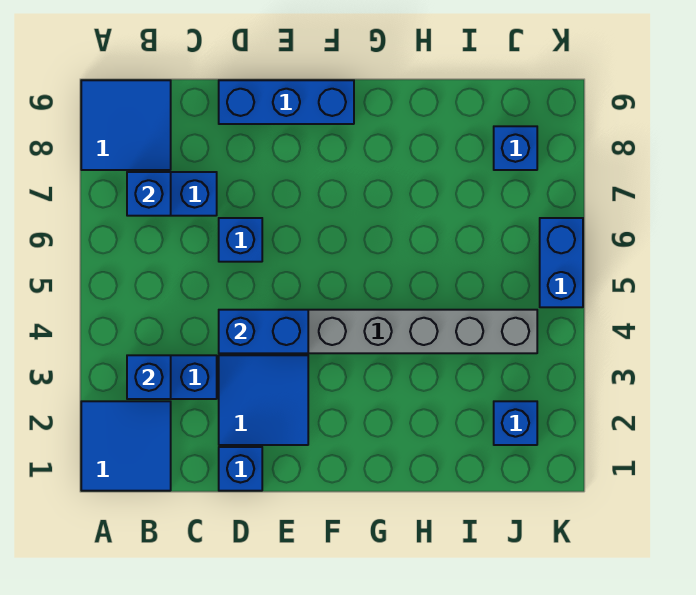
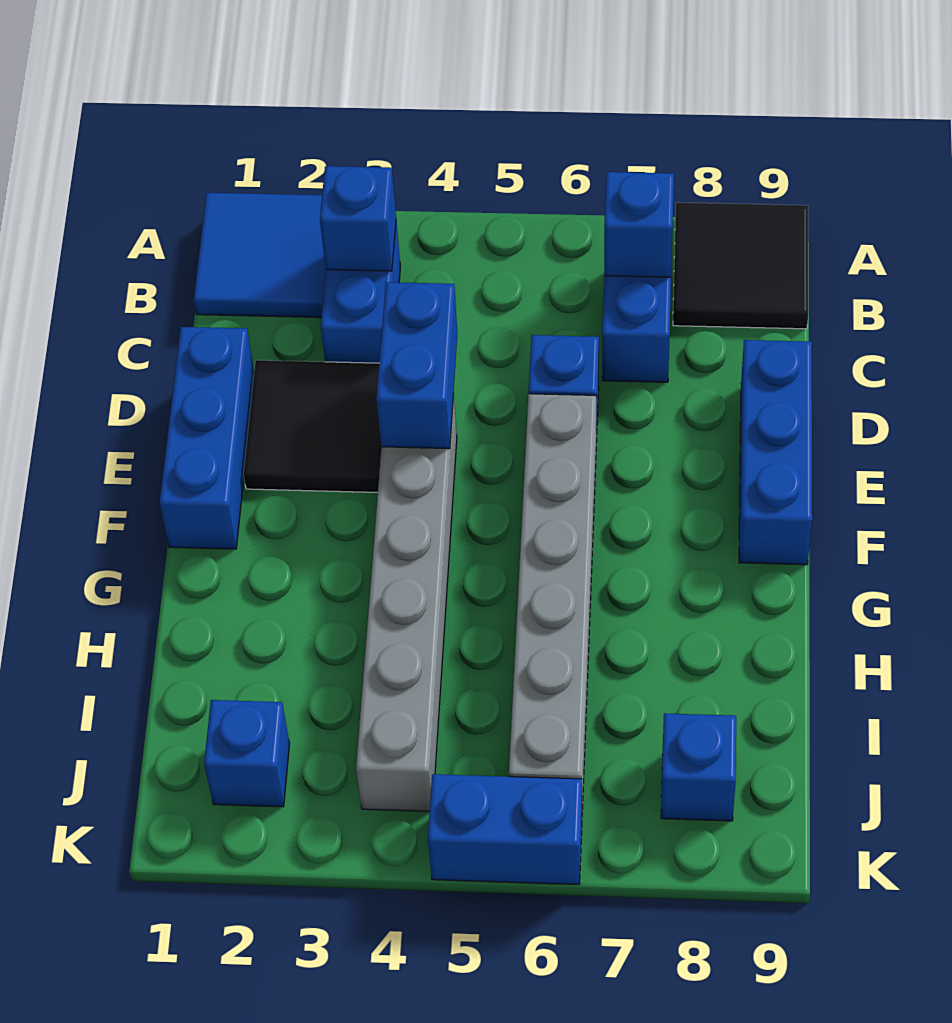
blue tile A8:B9 level 1 -> black tile A8:B9 level 1
blue brick D1 level 1 -> blue brick D1:F1 level 1
blue tile D2:E3 level 1 -> black tile D2:E3 level 1
none -> grey brick E6:J6 level 1

